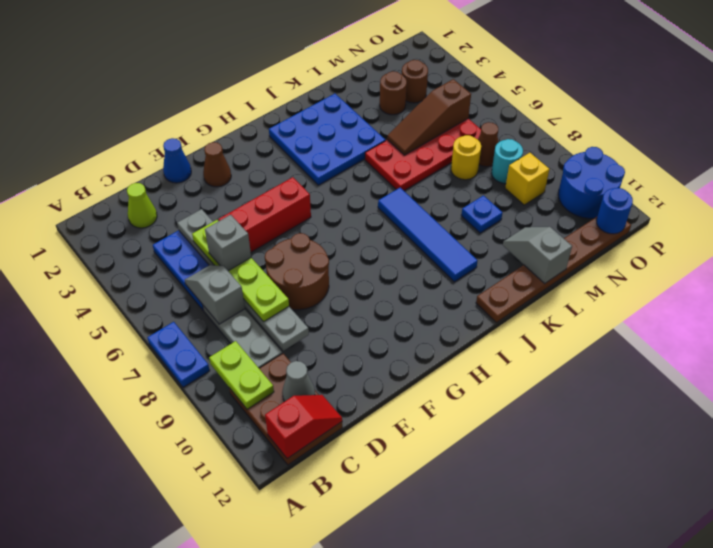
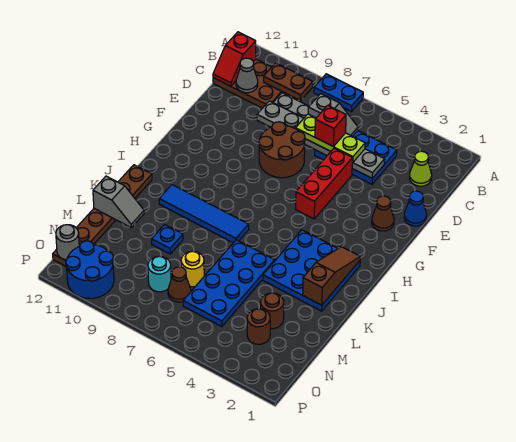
lime plate B9:B10 level 2 -> brown plate B9:B10 level 2
lime plate D5:D8 level 3 -> lime plate D5:D7 level 3
grey brick D6 level 4 -> red brick D6 level 4
red plate K5:N6 level 1 -> blue plate K5:N6 level 1
brown slope L5:N5 level 2 top N -> brown slope I2:K2 level 2 top K
yellow brick N9 level 1 -> none
blue round brick O12 level 2 -> grey round brick O12 level 2

